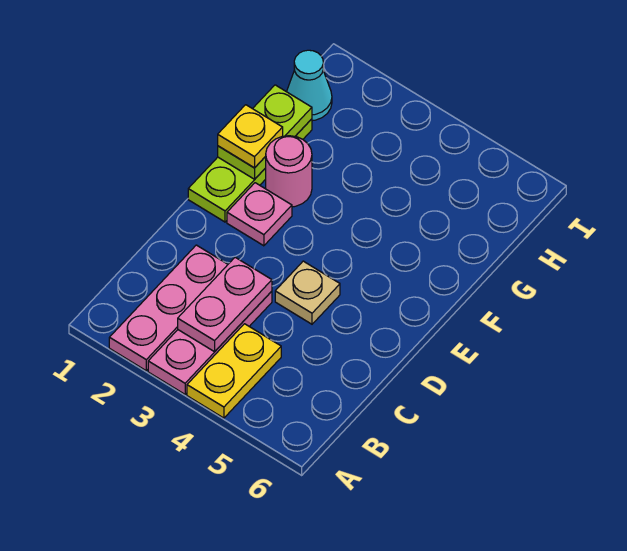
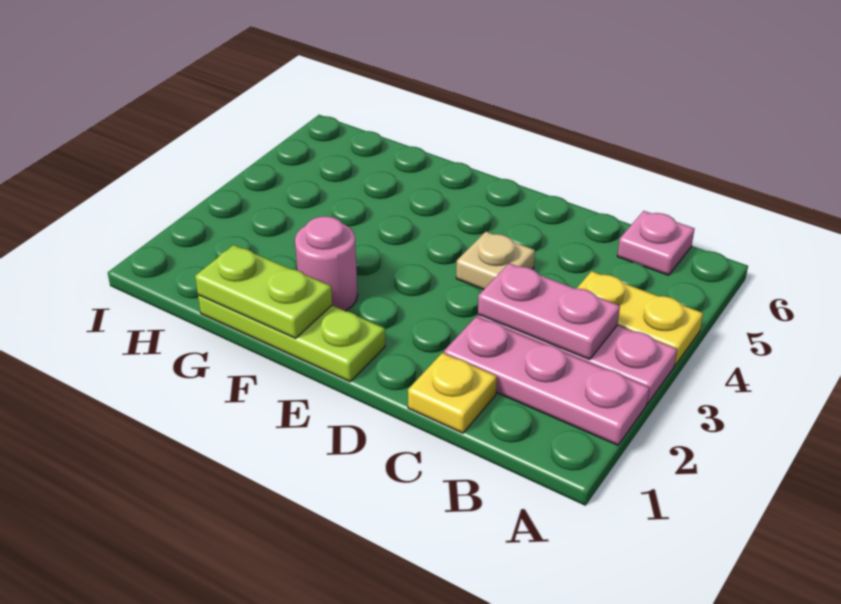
pink plate E2 level 1 -> pink plate B6 level 1
yellow plate F1 level 3 -> yellow plate C1 level 1
cyan cone H1 level 1 -> none

